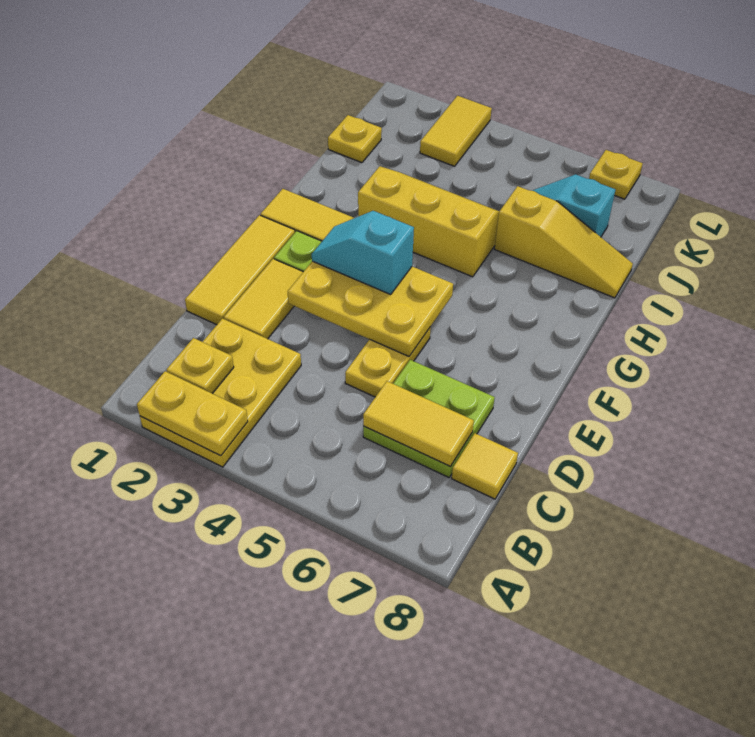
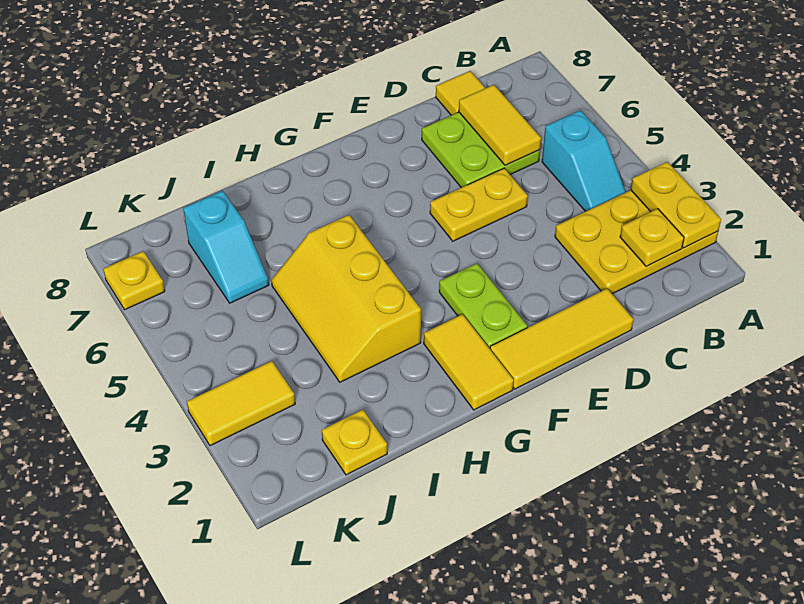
yellow tile D2:E2 level 1 -> none
yellow plate E3:F5 level 2 -> none
cyan slope F3:F4 level 3 top 4 -> cyan slope B4:B5 level 1 top 5
yellow slope I6:I8 level 1 top 6 -> none

